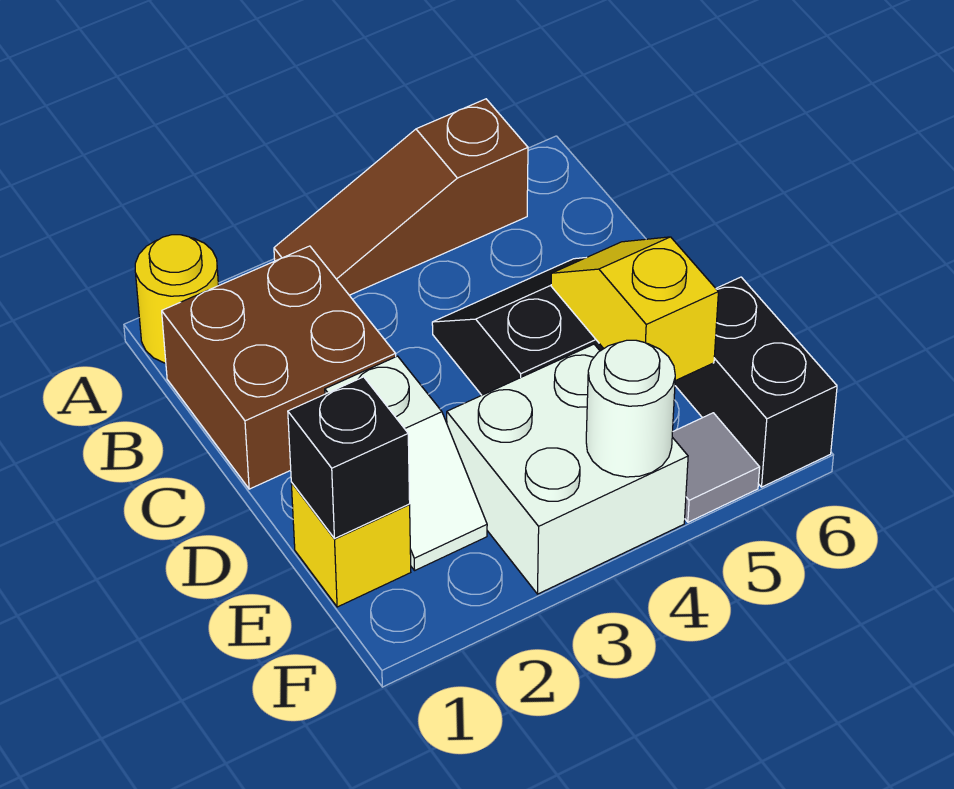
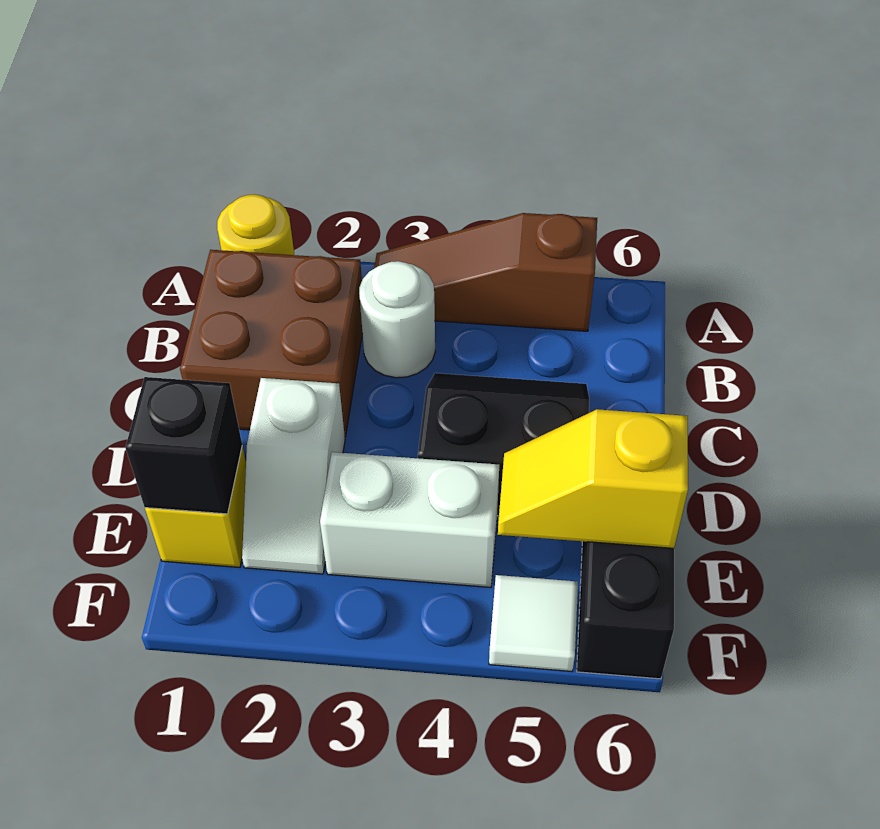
yellow slope D5:E5 level 2 top E -> yellow slope E5:E6 level 2 top 6
white brick E3:F4 level 1 -> white brick E3:E4 level 1
white round brick F4 level 2 -> white round brick B3 level 1
grey tile F5 level 1 -> white tile F5 level 1

